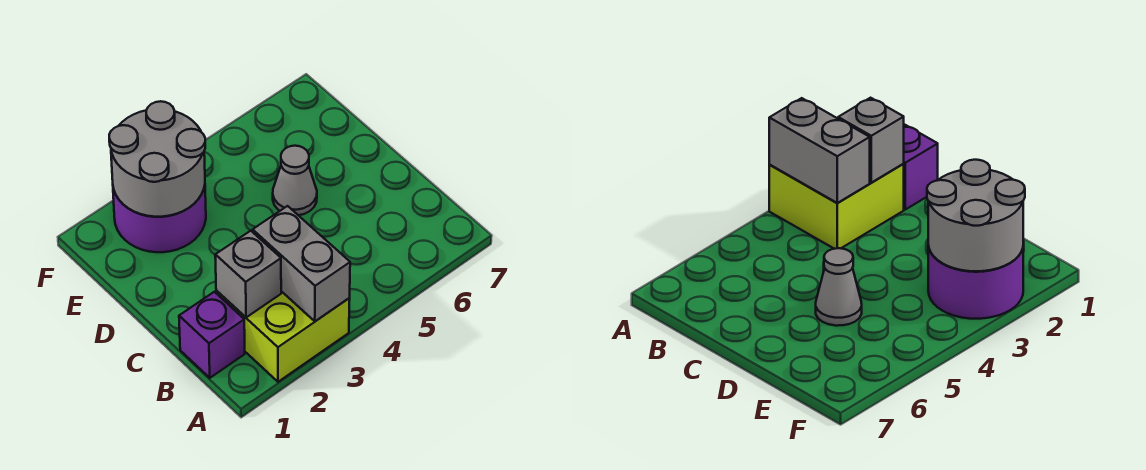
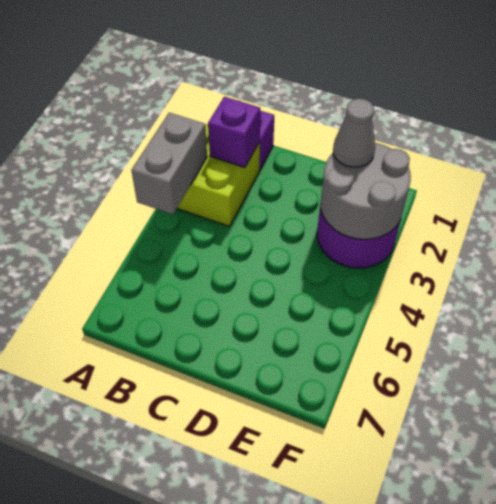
grey brick A3:B3 level 2 -> grey brick A3:A4 level 2
grey brick B2 level 2 -> purple brick B2 level 2
grey cone D5 level 1 -> grey cone E2 level 3

